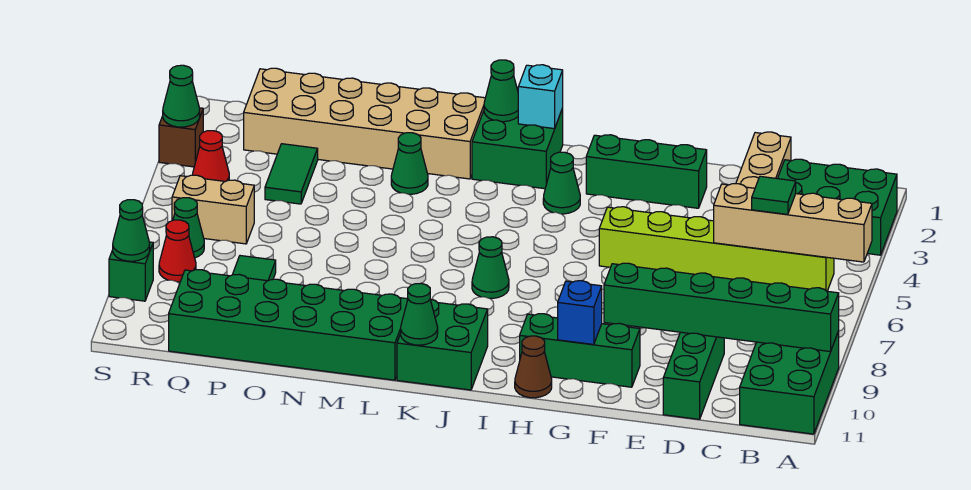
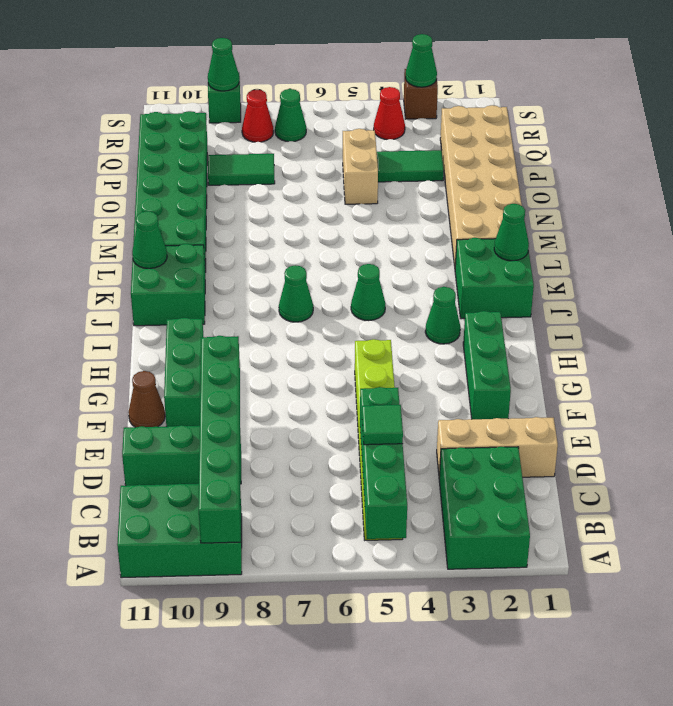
tan brick A5:D5 level 2 -> green brick A5:D5 level 2
blue brick G10 level 2 -> none
brown cone H11 level 1 -> brown cone F11 level 1
cyan brick J1 level 2 -> none
green cone M3 level 1 -> green cone J5 level 1
tan brick Q6:R6 level 1 -> tan brick O5:P5 level 1

